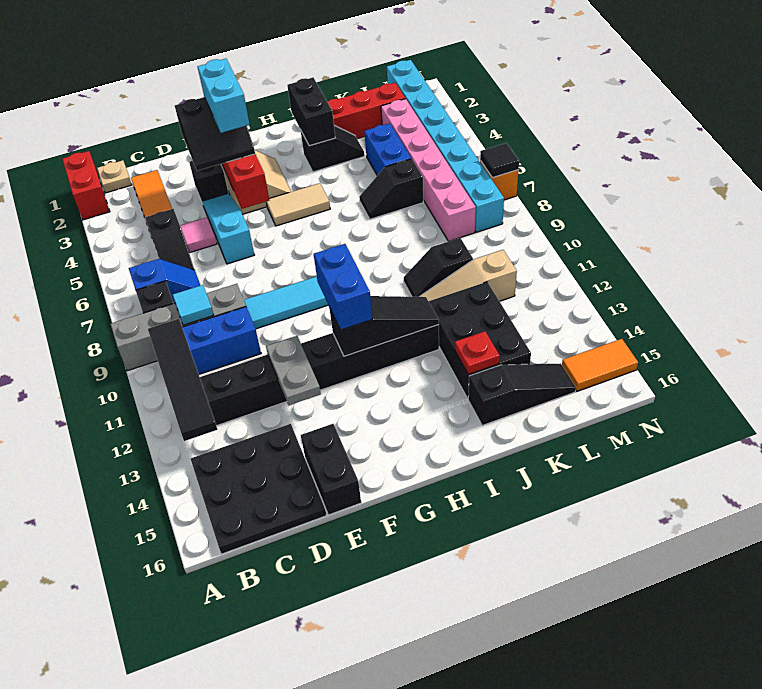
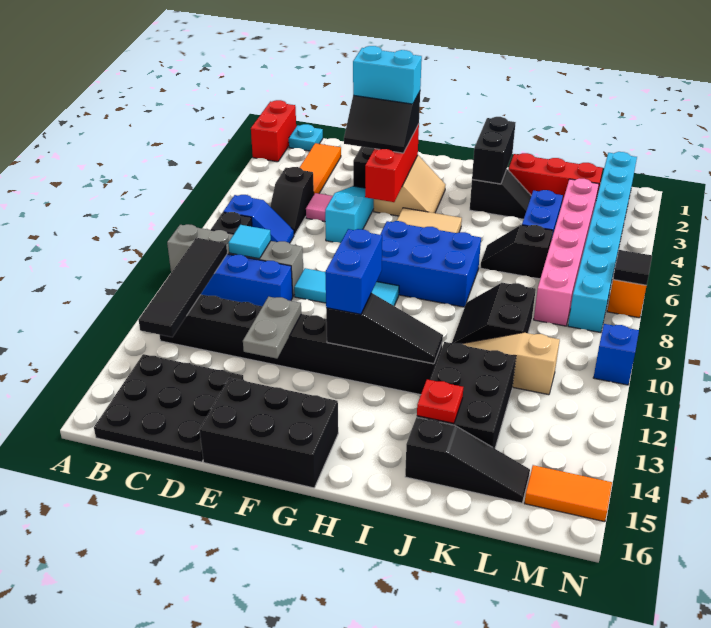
tan plate B1 level 1 -> cyan plate B1 level 1
black brick E15:E16 level 1 -> black brick E15:G16 level 1
cyan brick F3:F4 level 4 -> cyan brick E3:F3 level 4
none -> blue brick G7:I8 level 1
black slope J10:K10 level 1 top K -> black slope J9:K10 level 1 top K
none -> blue brick N10 level 1

